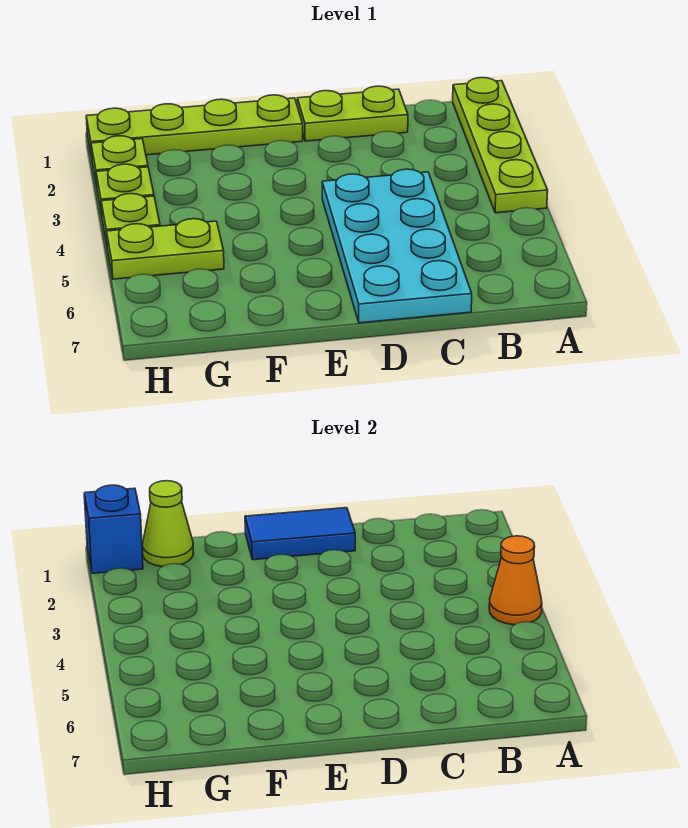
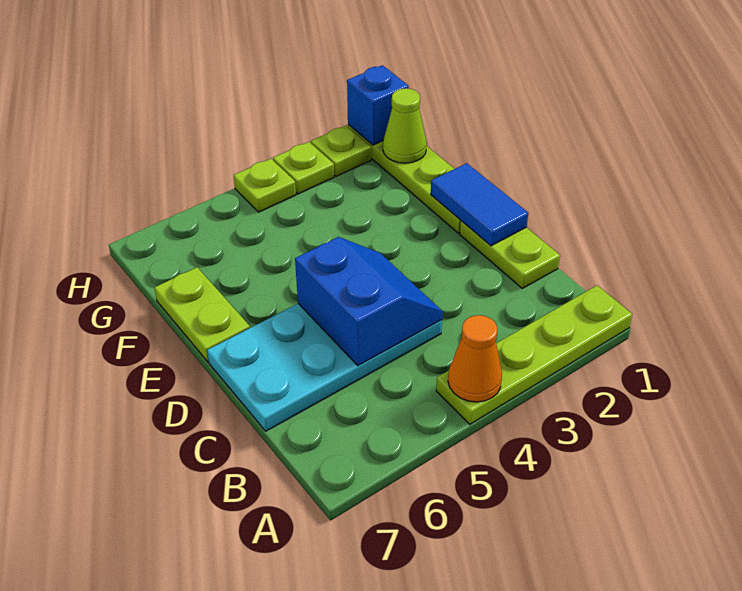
none -> blue slope C4:D5 level 2 top 5
lime plate G5:H5 level 1 -> lime plate E7:F7 level 1

